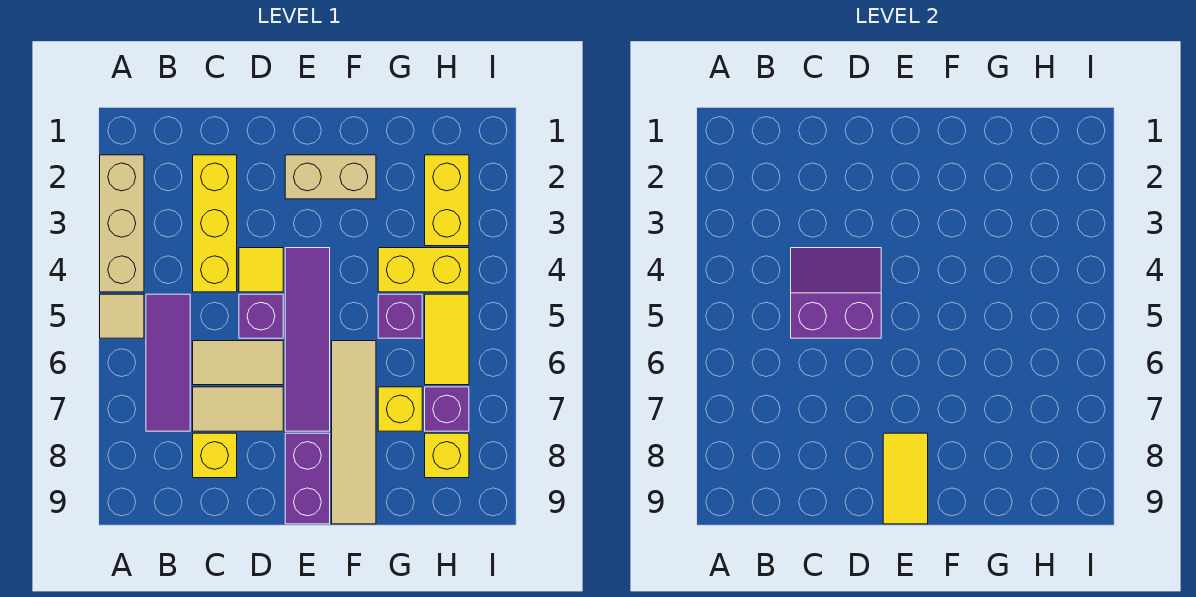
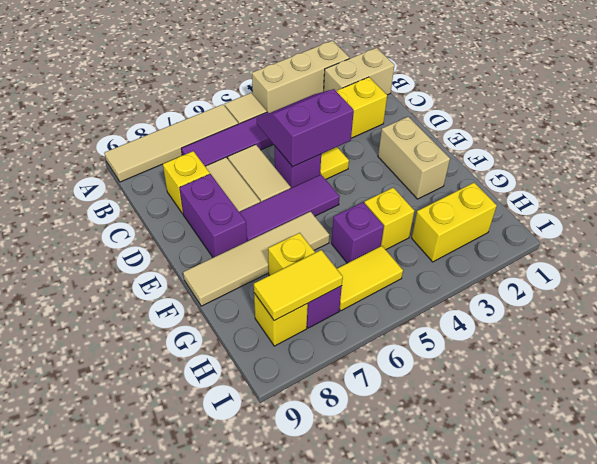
none -> tan tile A6:A9 level 1
none -> tan brick B1:B2 level 1
purple slope C4:D5 level 2 top 5 -> purple slope C4:D5 level 2 top D
purple tile E4:E7 level 1 -> purple tile E5:E7 level 1
purple brick E8:E9 level 1 -> purple brick D8:E8 level 1
yellow tile E8:E9 level 2 -> yellow tile H7:H8 level 2
yellow brick G4:H4 level 1 -> yellow brick G4 level 1

